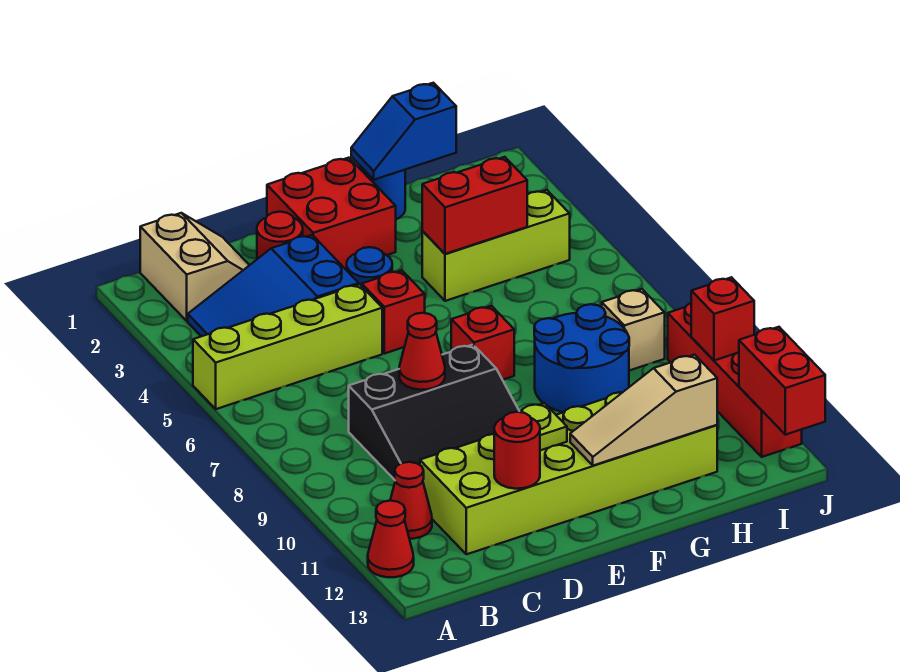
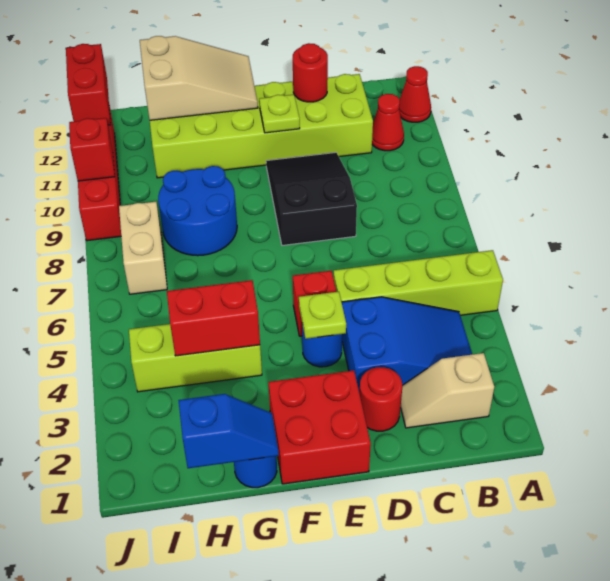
tan slope B1:C2 level 1 top B -> tan slope B2:C2 level 1 top B
black slope C8:E10 level 1 top 8 -> black slope D8:E10 level 1 top 8
red cone D8 level 2 -> none
none -> lime plate E4 level 2
red brick F7 level 1 -> none
tan slope F12:H12 level 2 top H -> tan slope F12:H13 level 2 top H
tan brick I8 level 1 -> tan brick I7:I8 level 1

